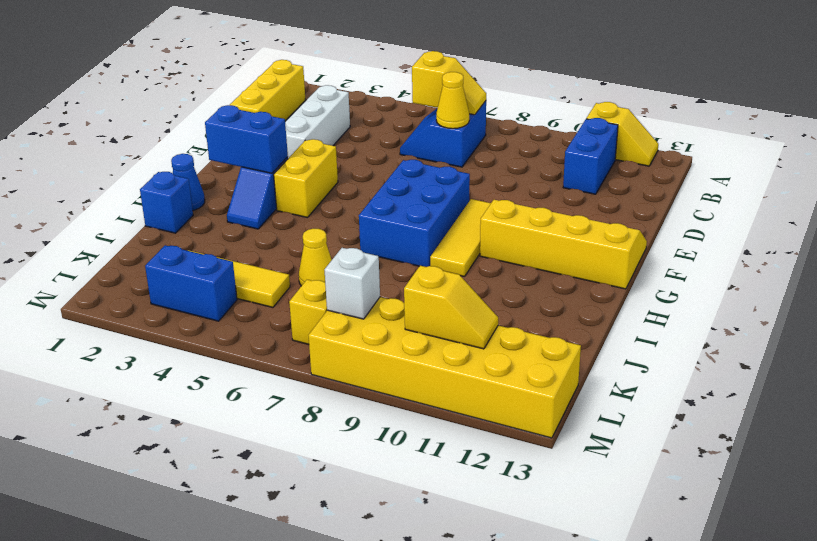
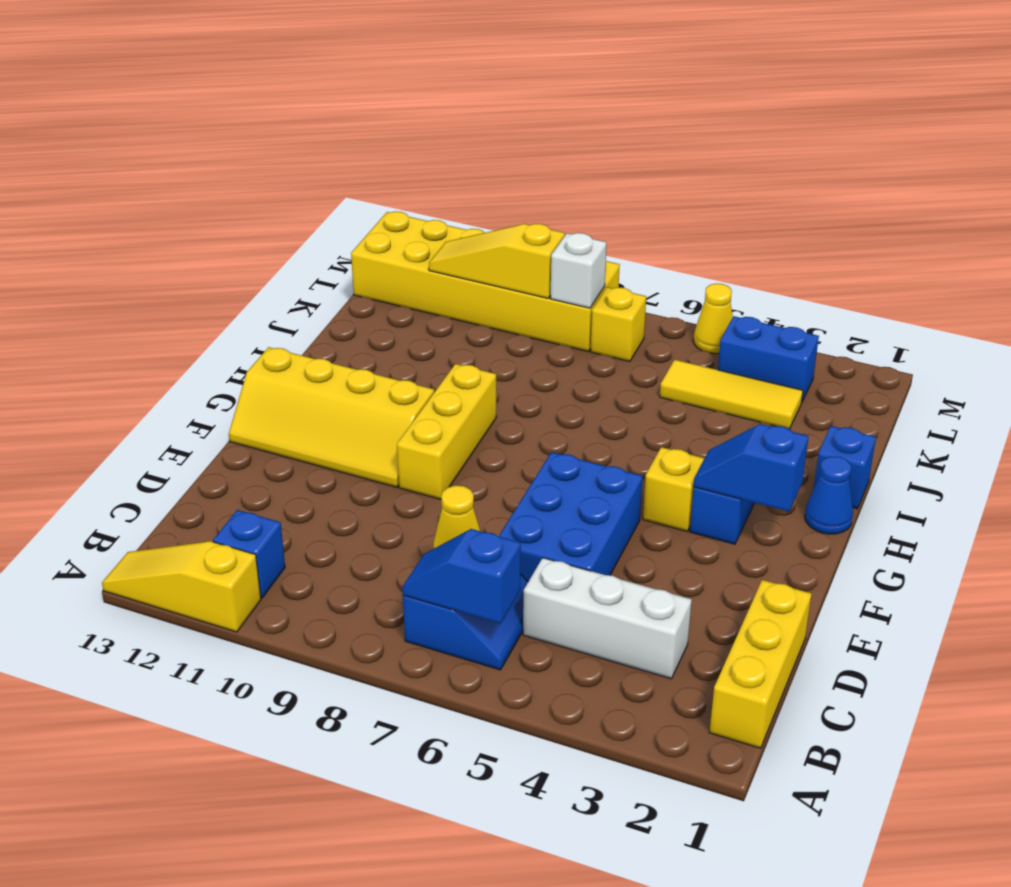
yellow slope A11:A12 level 1 top 11 -> yellow slope A11:A13 level 1 top 11
yellow slope B6:B7 level 2 top 6 -> blue slope B6:B7 level 2 top 6
blue brick B11:C11 level 1 -> blue brick B11 level 1
white brick C3:E3 level 1 -> white brick C3:C5 level 1
yellow brick F4:G4 level 1 -> yellow brick G4 level 1
blue brick F7:H8 level 1 -> blue brick D5:F6 level 1
yellow tile F9:H9 level 1 -> yellow brick F9:H9 level 1
blue brick G2:G3 level 2 -> blue slope G2:G3 level 2 top 2
yellow cone J6 level 1 -> yellow cone M5 level 1
yellow slope L10:L11 level 2 top 10 -> yellow slope L9:L11 level 2 top 9

